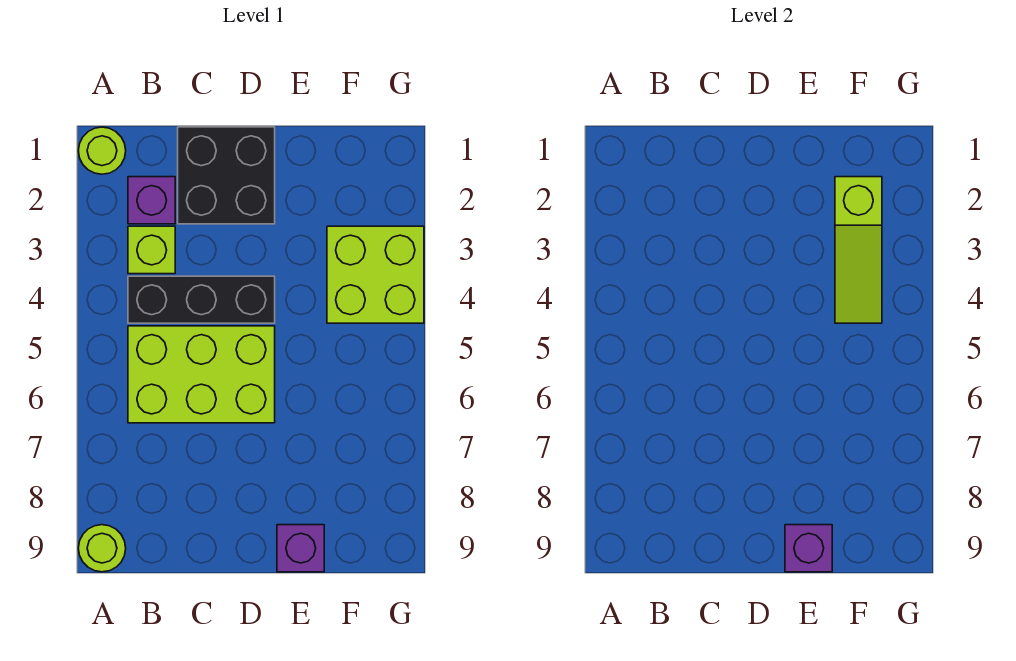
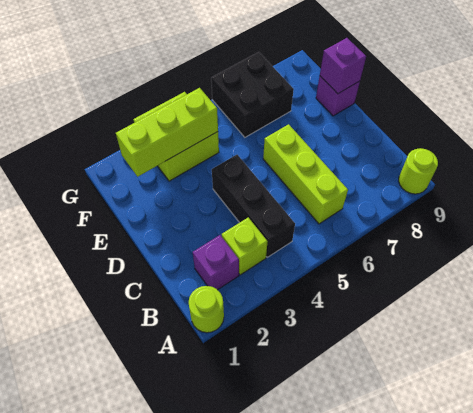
lime brick B5:D6 level 1 -> lime brick B6:D6 level 1
black brick C1:D2 level 1 -> black brick F6:G7 level 1
lime slope F2:F4 level 2 top 2 -> lime brick F2:F4 level 2

